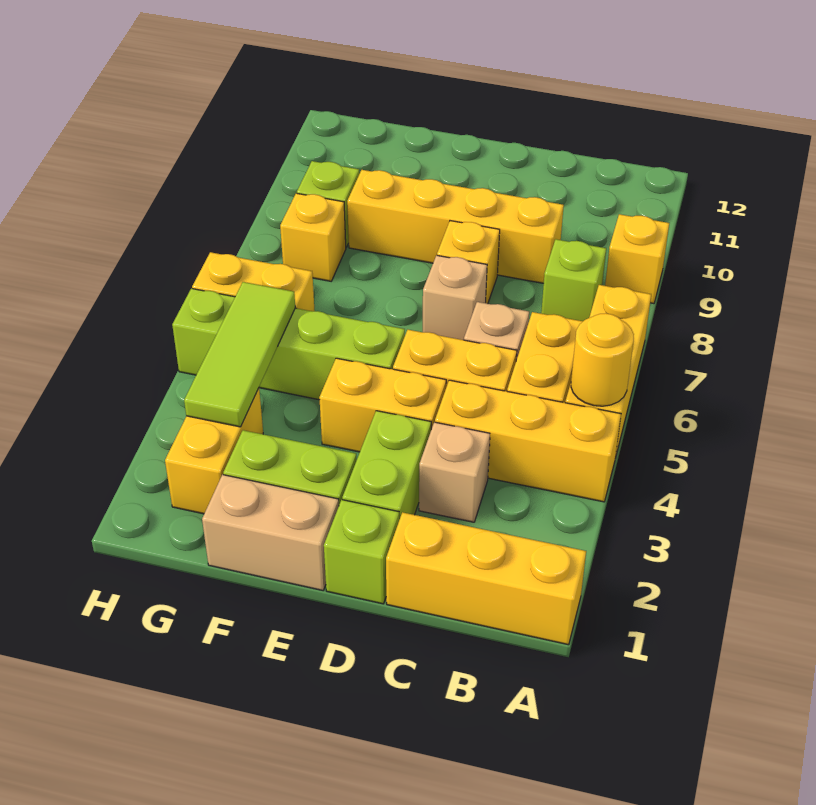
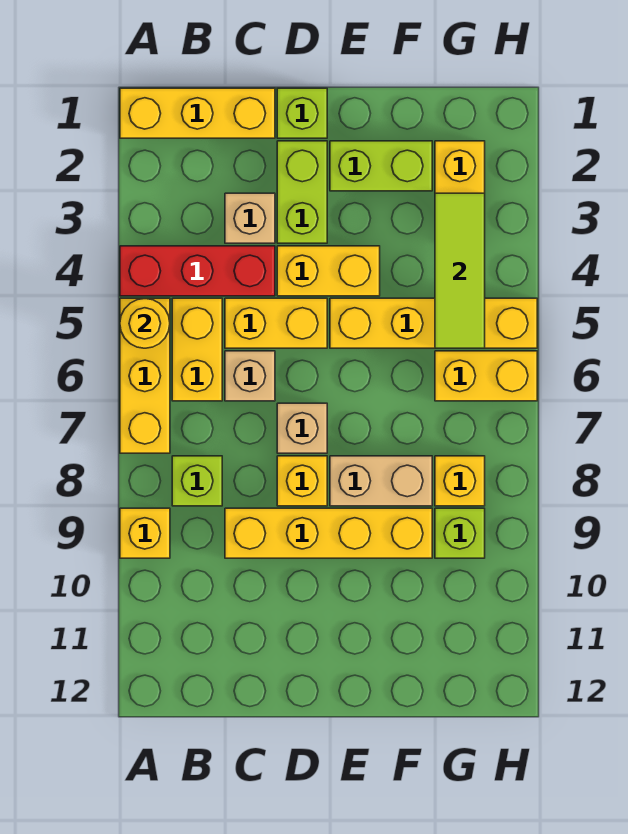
yellow brick A4:C4 level 1 -> red brick A4:C4 level 1
tan brick E1:F1 level 1 -> tan brick E8:F8 level 1
lime brick E5:H5 level 1 -> yellow brick E5:H5 level 1

